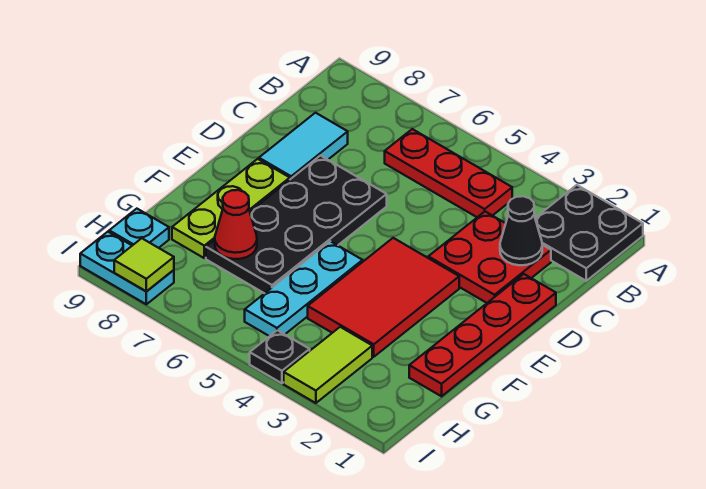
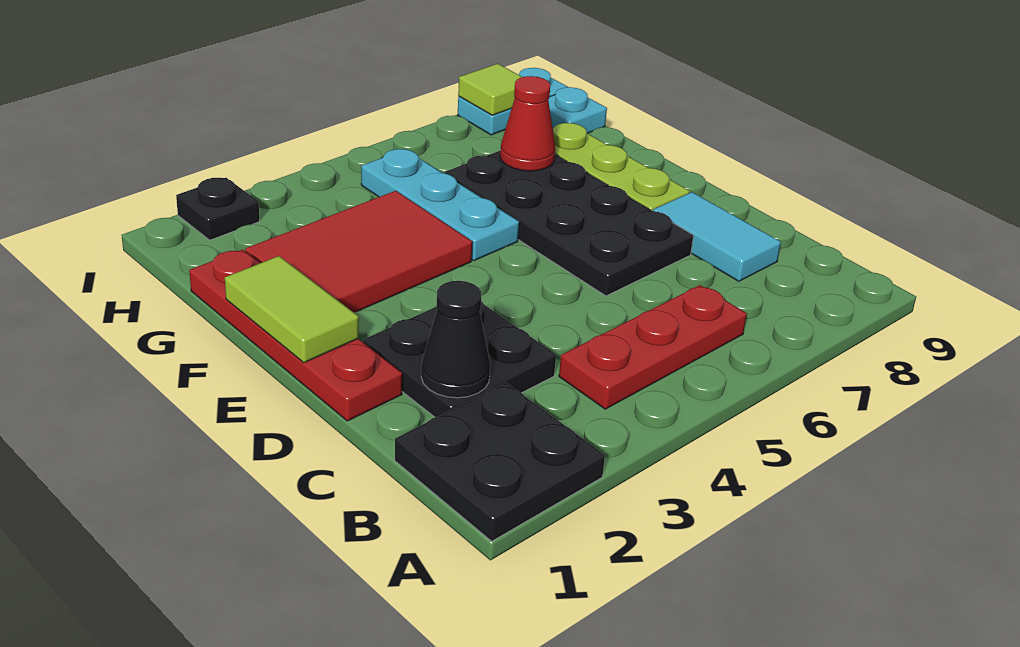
red plate C2:D3 level 1 -> black plate C2:D3 level 1
red tile E3:G4 level 1 -> red tile F2:G4 level 1
lime tile H3:I3 level 1 -> lime tile E1:F1 level 2
black plate I4 level 1 -> black plate I2 level 1

